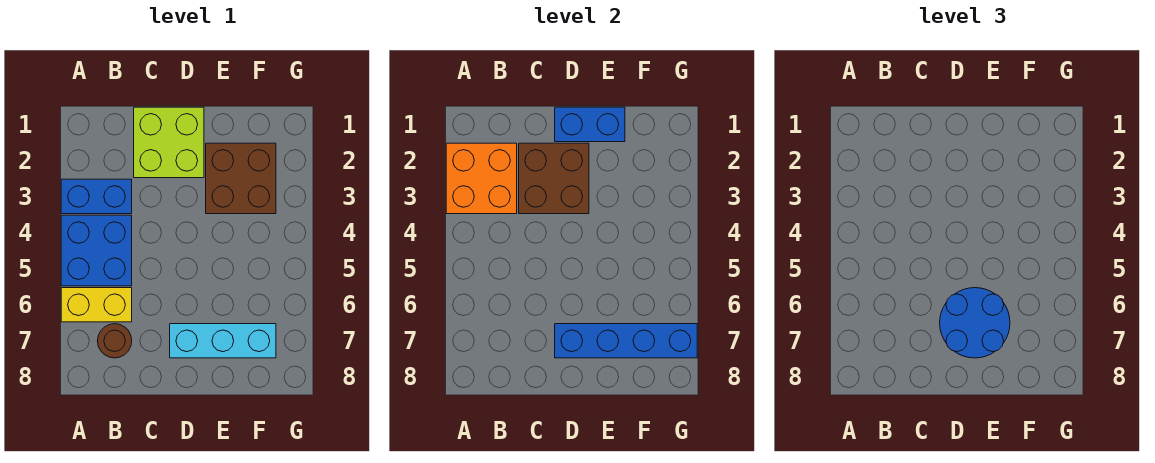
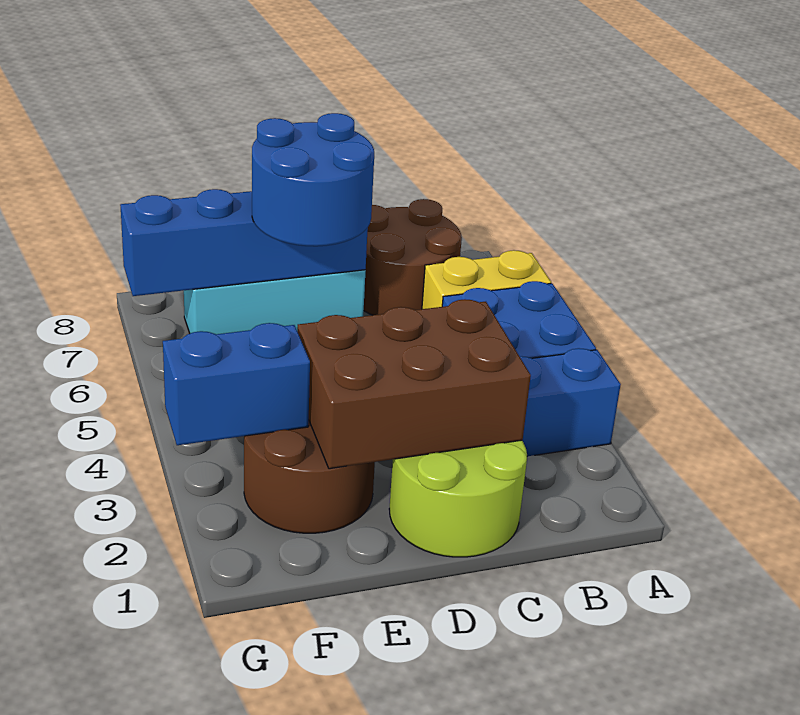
orange brick A2:B3 level 2 -> none
brown round brick B7 level 1 -> brown round brick B7:C8 level 1
lime brick C1:D2 level 1 -> lime round brick C1:D2 level 1
brown brick C2:D3 level 2 -> brown brick C2:E3 level 2
blue brick D1:E1 level 2 -> blue brick F3:G3 level 2
brown brick E2:F3 level 1 -> brown round brick E2:F3 level 1

